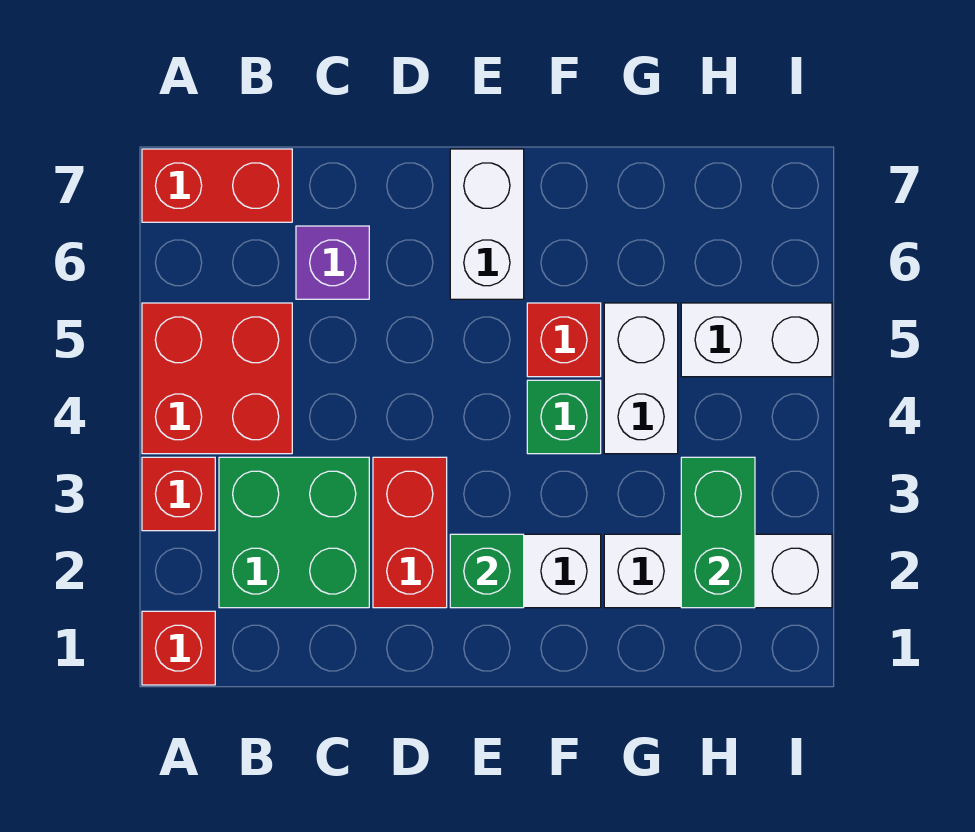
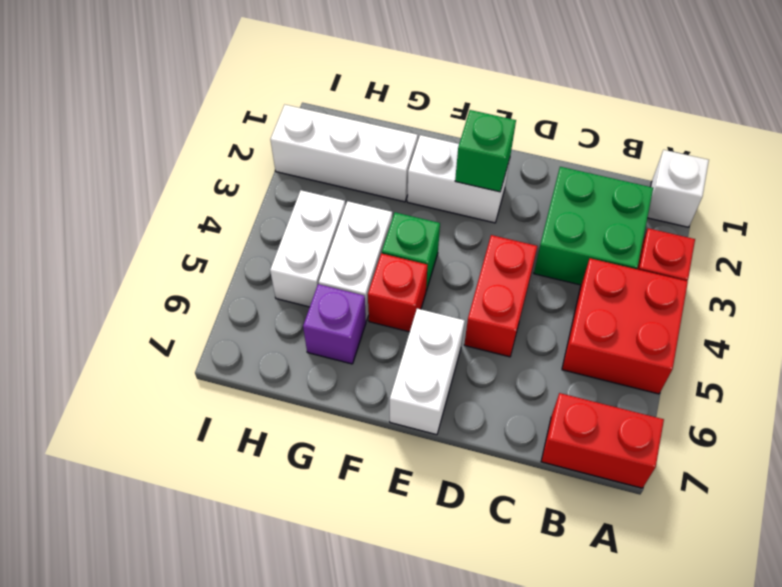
red brick A1 level 1 -> white brick A1 level 1
purple brick C6 level 1 -> purple brick G6 level 1
red brick D2:D3 level 1 -> red brick D4:D5 level 1
green brick H2:H3 level 2 -> none
white brick H5:I5 level 1 -> white brick H4:H5 level 1

